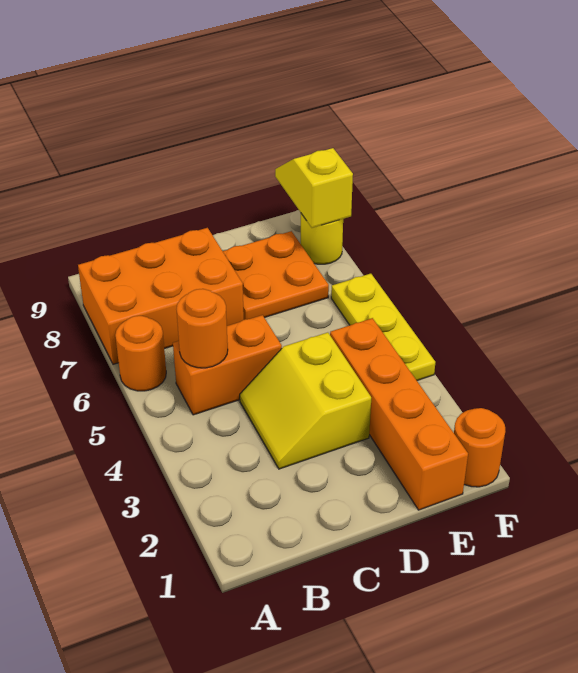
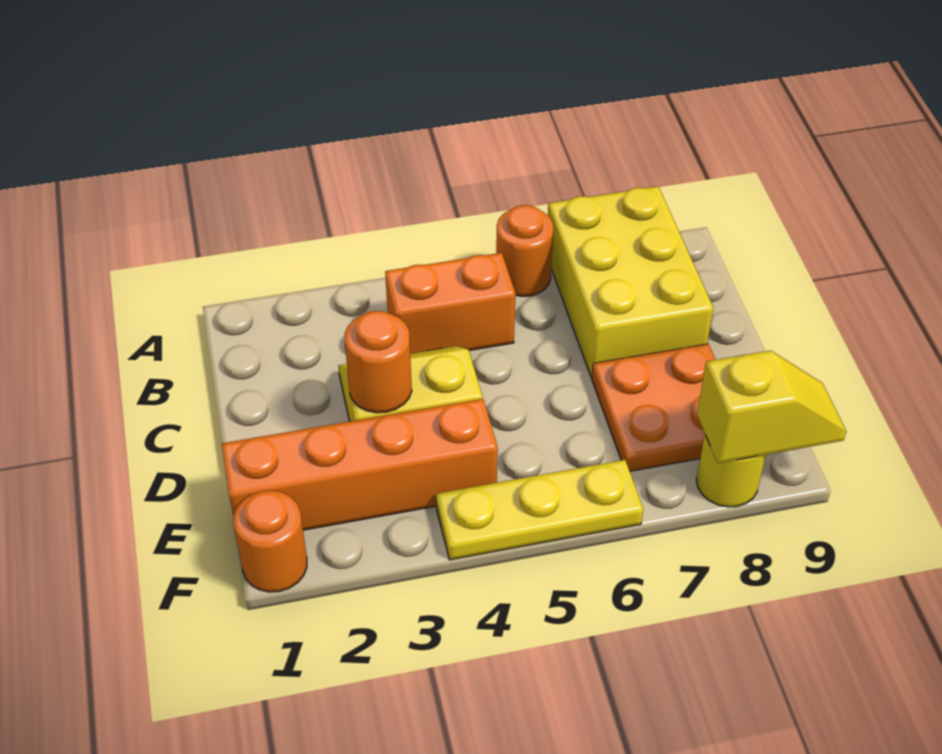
orange brick A7:C8 level 1 -> yellow brick A7:C8 level 1
orange brick B5:C5 level 1 -> orange brick B4:B5 level 1
orange round brick B5 level 2 -> orange round brick D3 level 2

